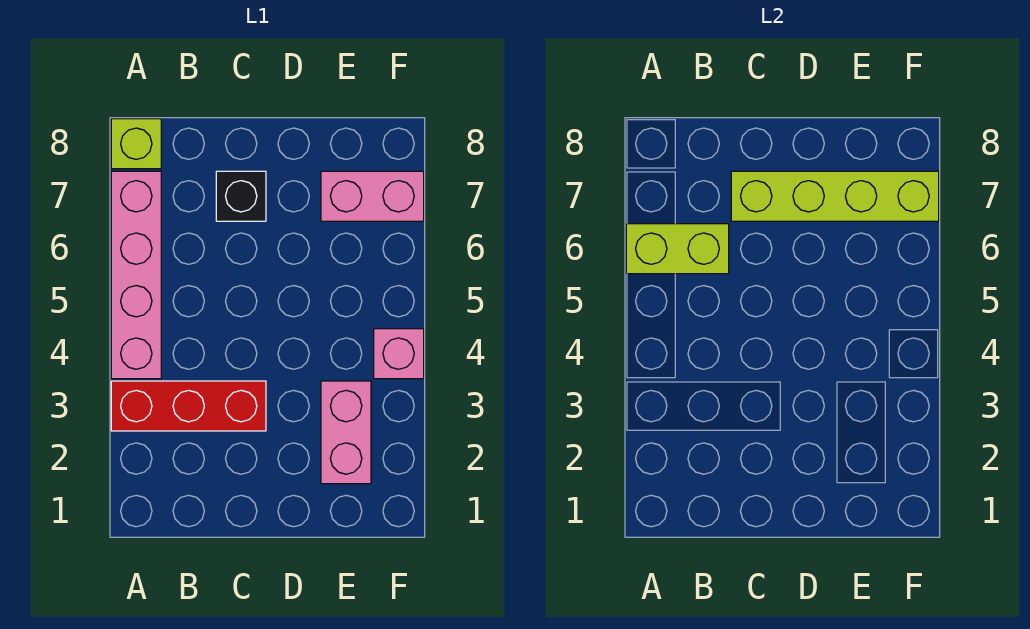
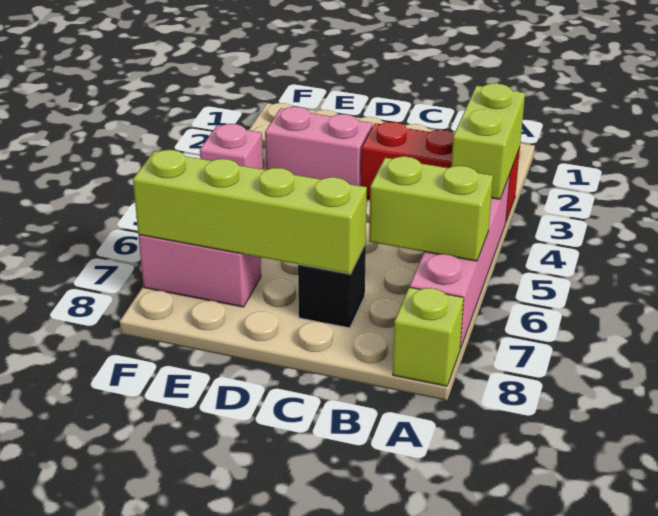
none -> lime brick A3:A4 level 2
pink brick E2:E3 level 1 -> pink brick D3:E3 level 1

